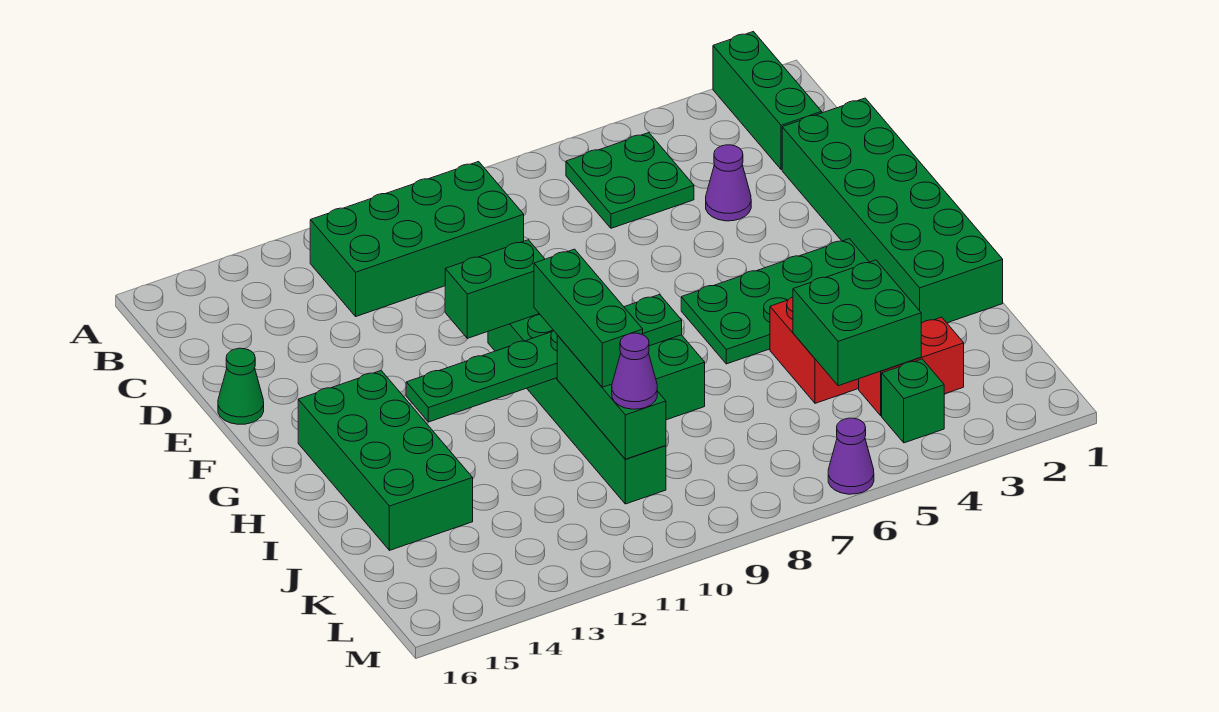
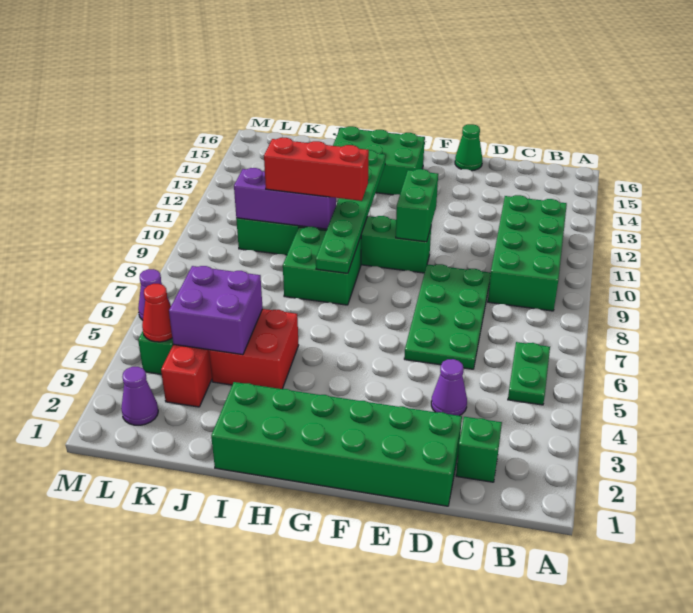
green brick A2:C2 level 1 -> green brick C2 level 1
green plate B5:C6 level 1 -> green plate B5:B6 level 1
green plate G3:H6 level 1 -> green plate D6:E9 level 1
green brick G14:J15 level 1 -> green brick G14:I15 level 1
green brick H10:J10 level 3 -> red brick H10:J10 level 3
green brick I10:K10 level 2 -> purple brick I10:K10 level 2
green brick J4:K5 level 2 -> purple brick J4:K5 level 2
purple cone K10 level 3 -> purple cone L2 level 1
none -> red cone L4 level 2

